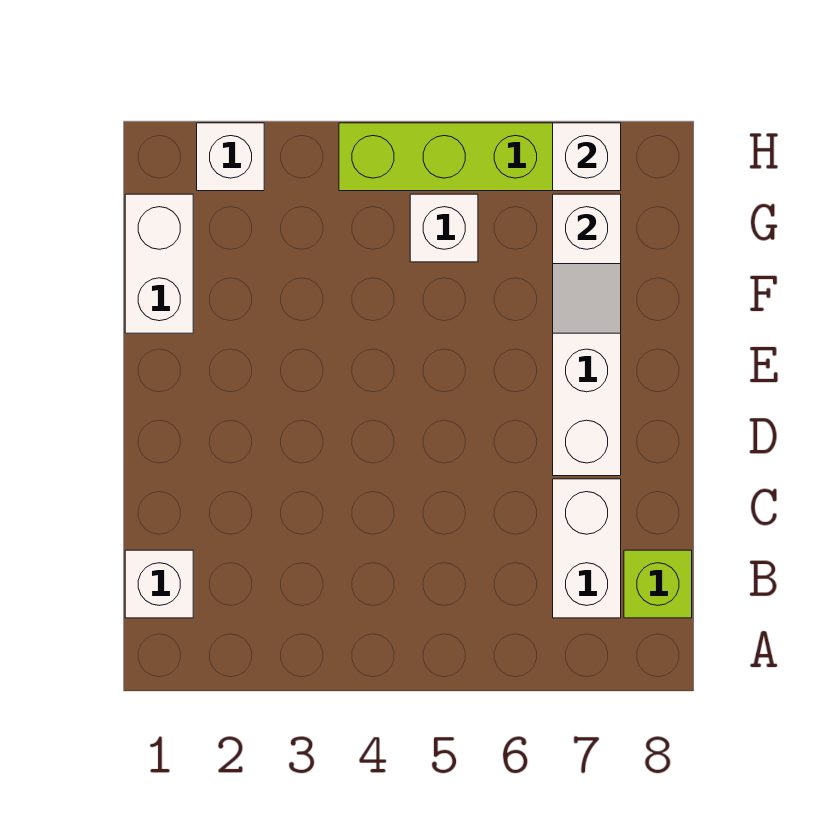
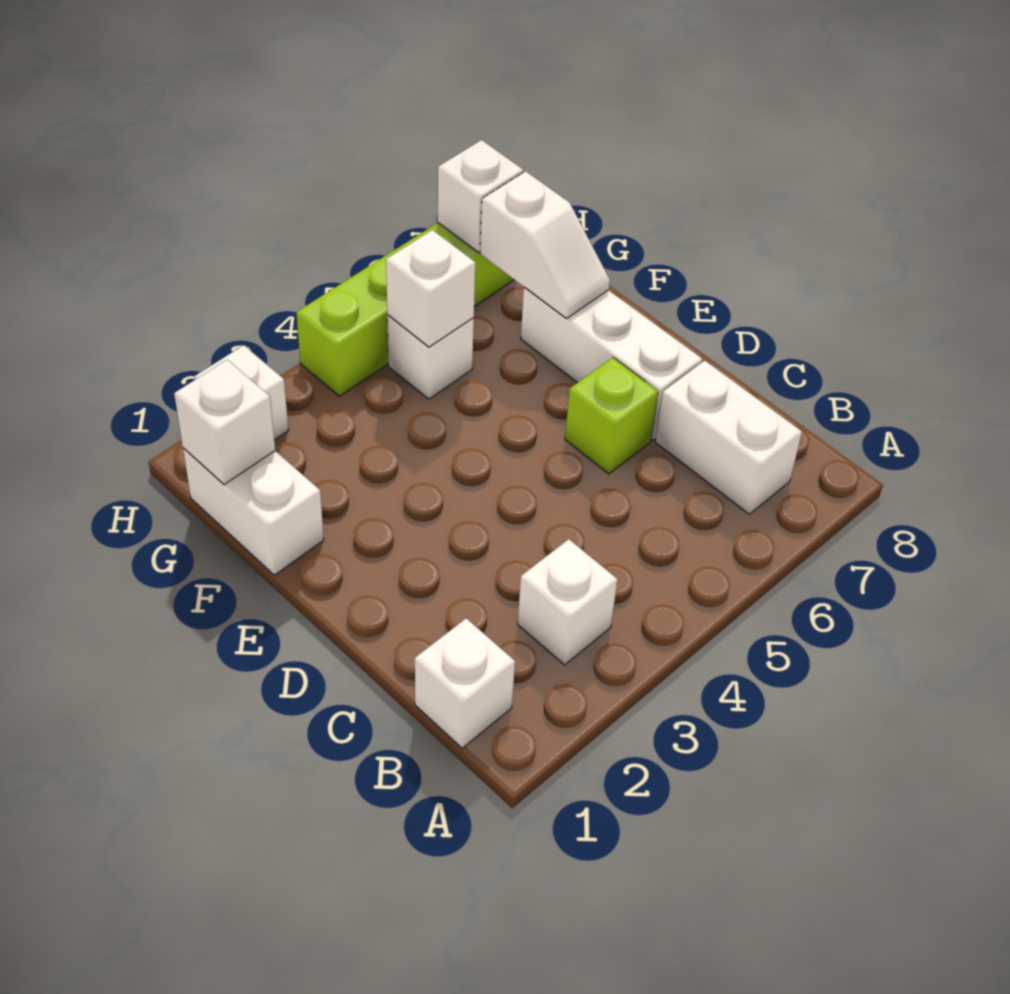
none -> white brick B3 level 1
lime brick B8 level 1 -> lime brick D6 level 1
none -> white brick G1 level 2
none -> white brick G5 level 2

